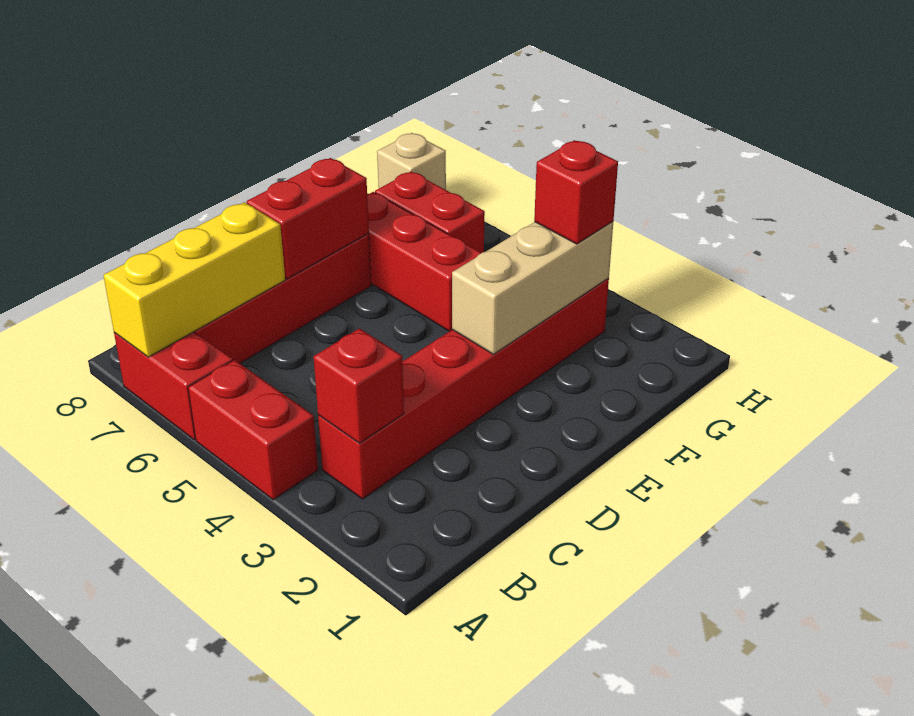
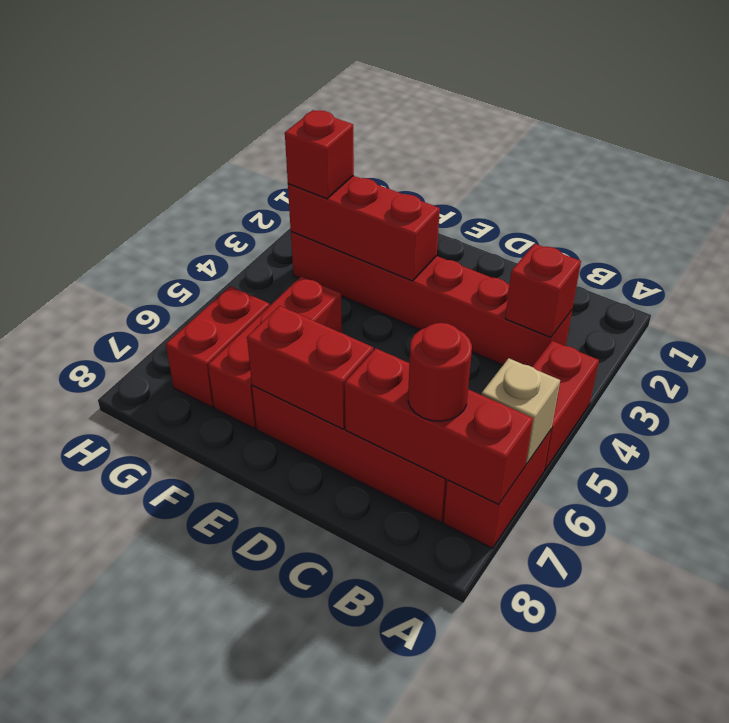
yellow brick A7:C7 level 2 -> red brick A7:C7 level 2
none -> red round brick B7 level 3
tan brick E3:G3 level 2 -> red brick E3:G3 level 2
tan brick H8 level 1 -> tan brick A6 level 2

